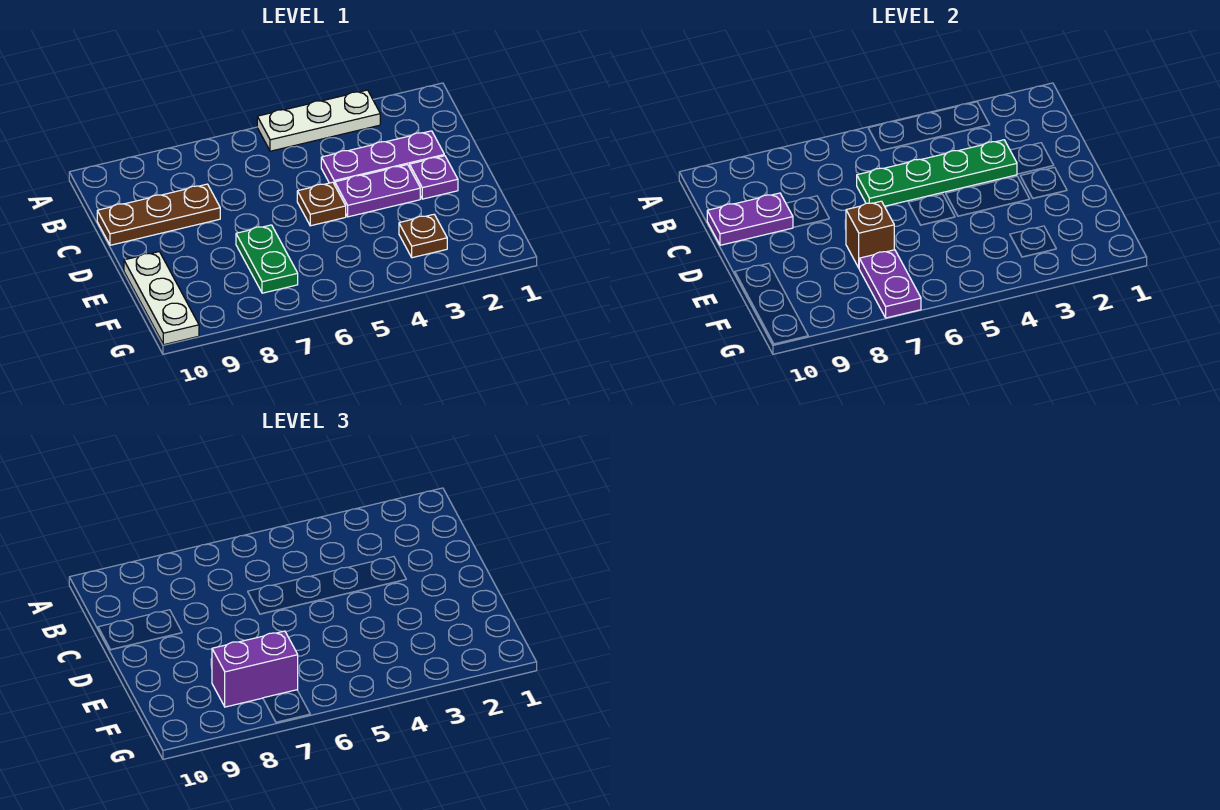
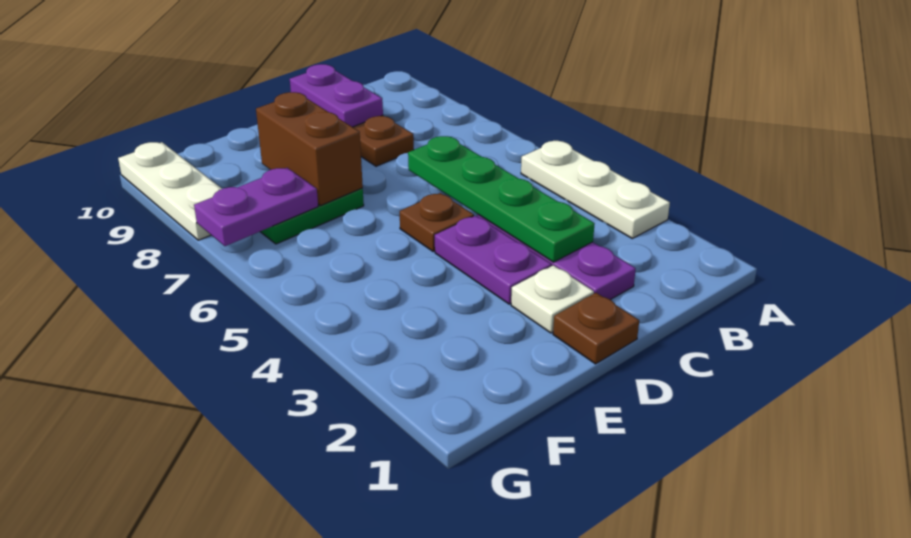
purple plate D2 level 1 -> white plate D2 level 1
brown brick E7 level 2 -> brown brick E7:E8 level 2
white plate E10:G10 level 1 -> white plate G8:G10 level 1
brown plate F3 level 1 -> brown plate D1 level 1
purple brick F7:F8 level 3 -> none

